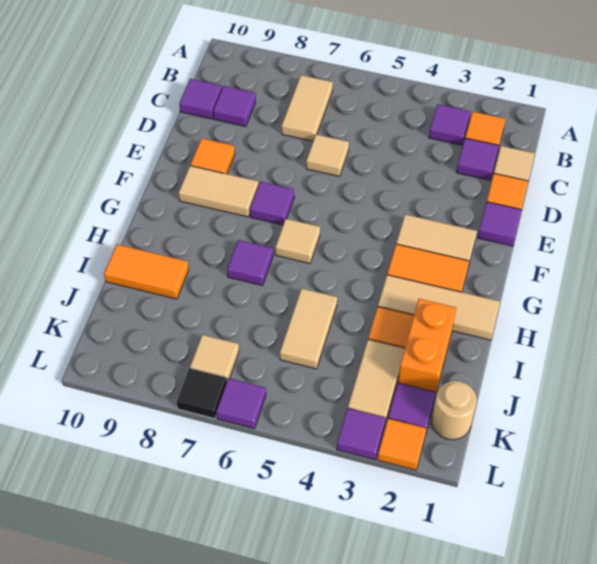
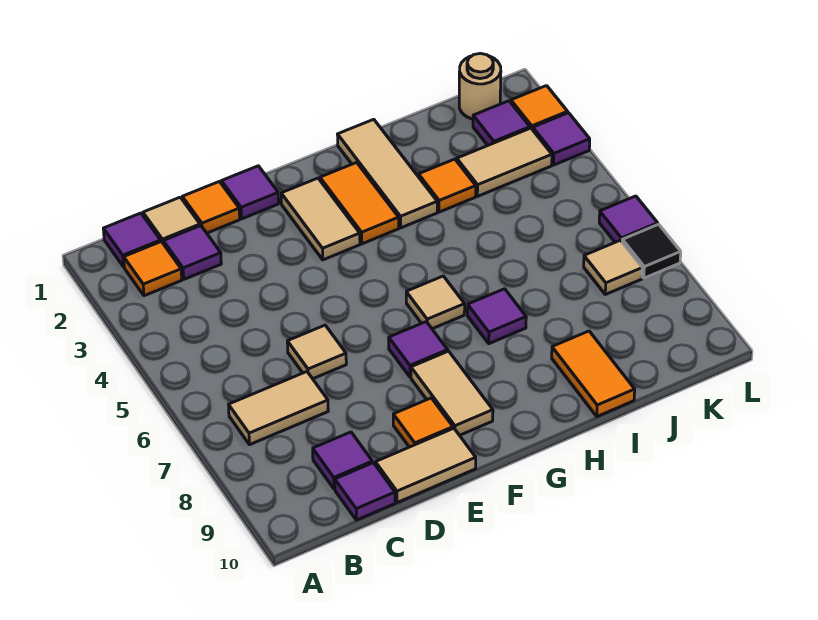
purple tile B3 level 1 -> purple tile B1 level 1
orange brick I2:J2 level 1 -> none
tan tile I5:J5 level 1 -> tan tile D10:E10 level 1

